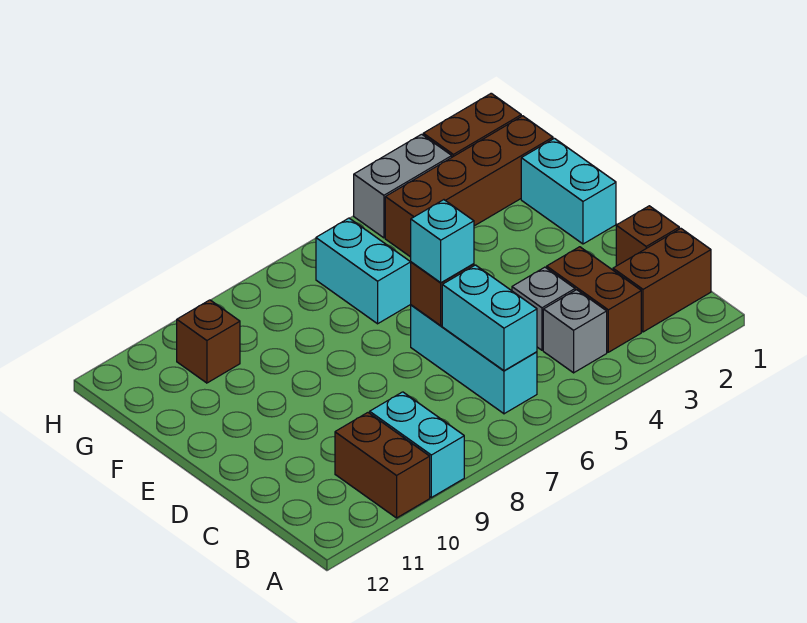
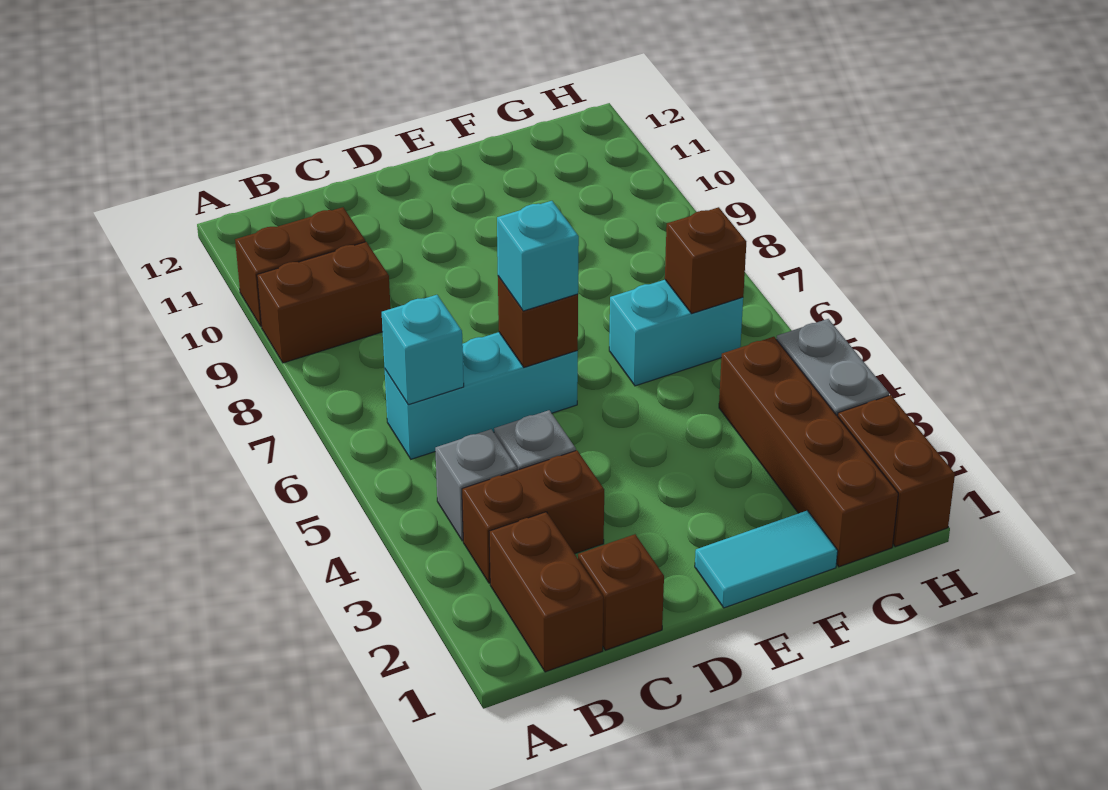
cyan brick A9:B9 level 1 -> brown brick A9:B9 level 1
cyan brick B6:C6 level 2 -> cyan brick B6 level 2
cyan brick E1:F1 level 1 -> cyan tile E1:F1 level 1
brown brick G10 level 1 -> brown brick G6 level 2

